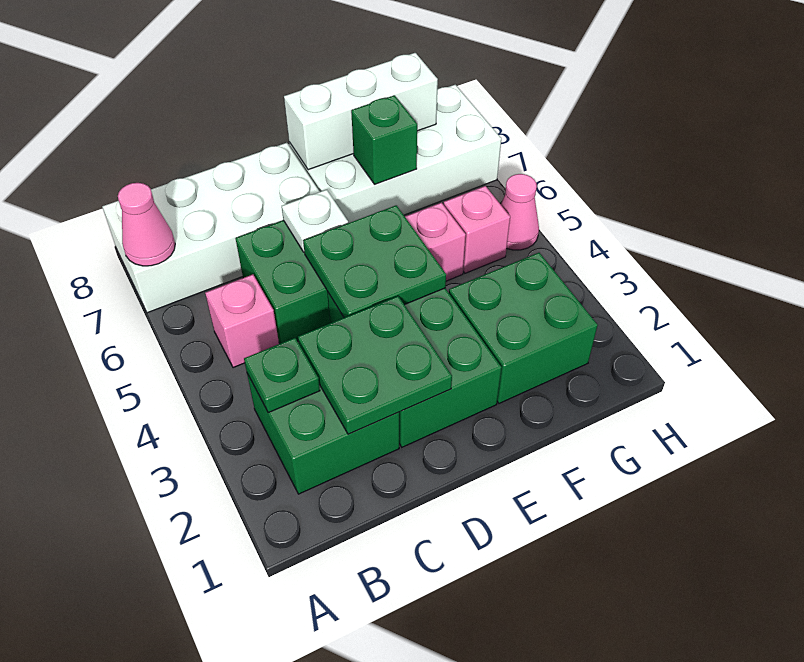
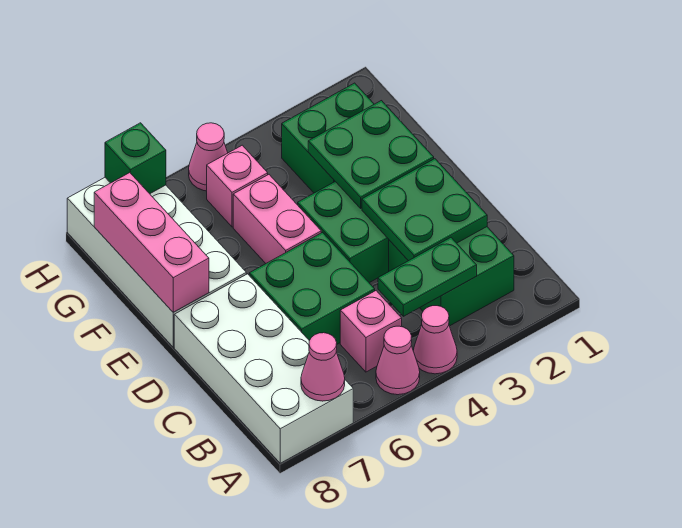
none -> pink cone A4 level 1
none -> pink cone A5 level 1
green plate B3 level 2 -> green plate B3:B4 level 2
green plate D4:E5 level 2 -> green plate E2:F3 level 2
white plate D6 level 2 -> none
white brick E8:G8 level 2 -> pink brick E8:G8 level 2
green brick F7 level 2 -> green brick H7 level 2

